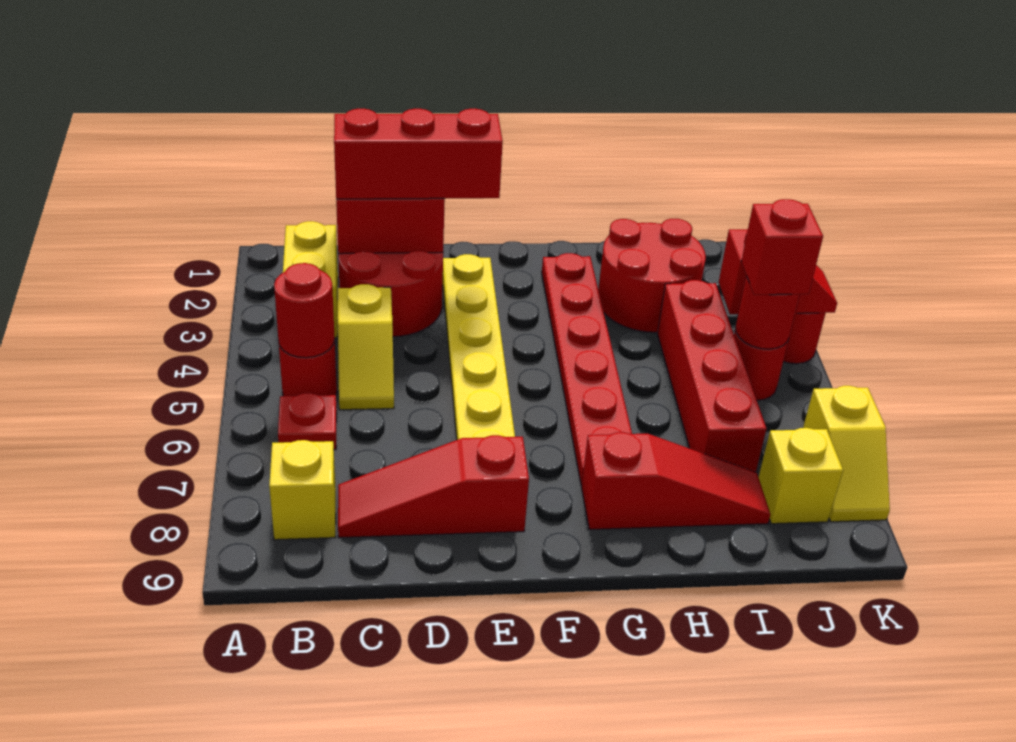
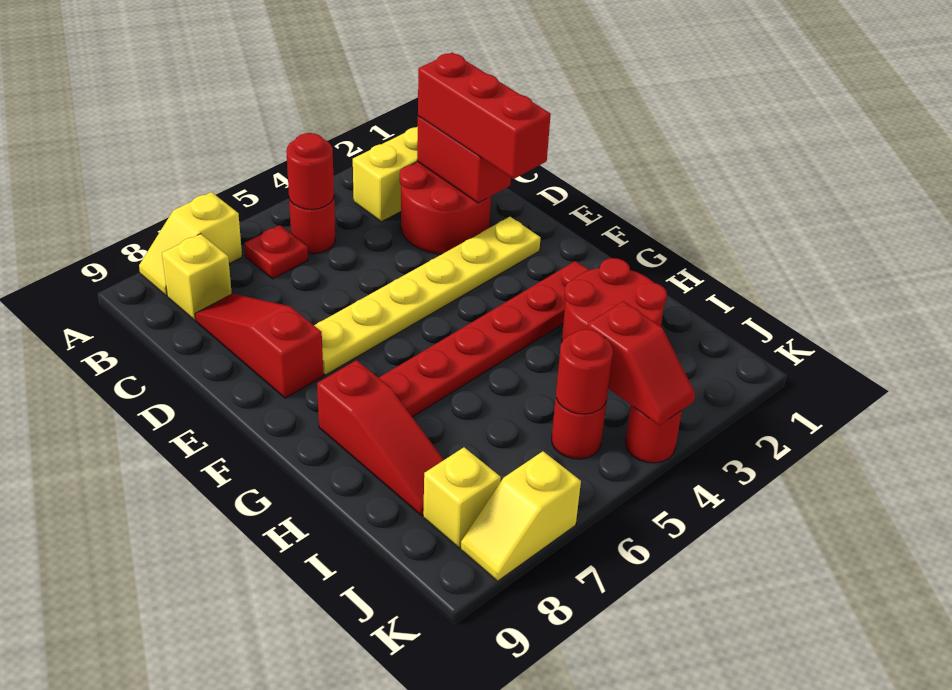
yellow slope C4:C5 level 1 top 4 -> yellow slope A7:A8 level 1 top 7
red brick I4:I7 level 1 -> none
red brick J5 level 3 -> none

